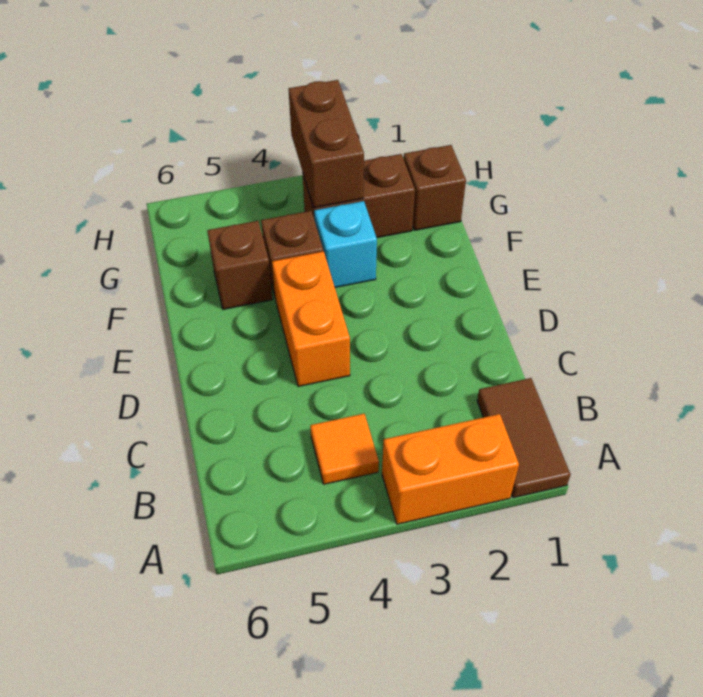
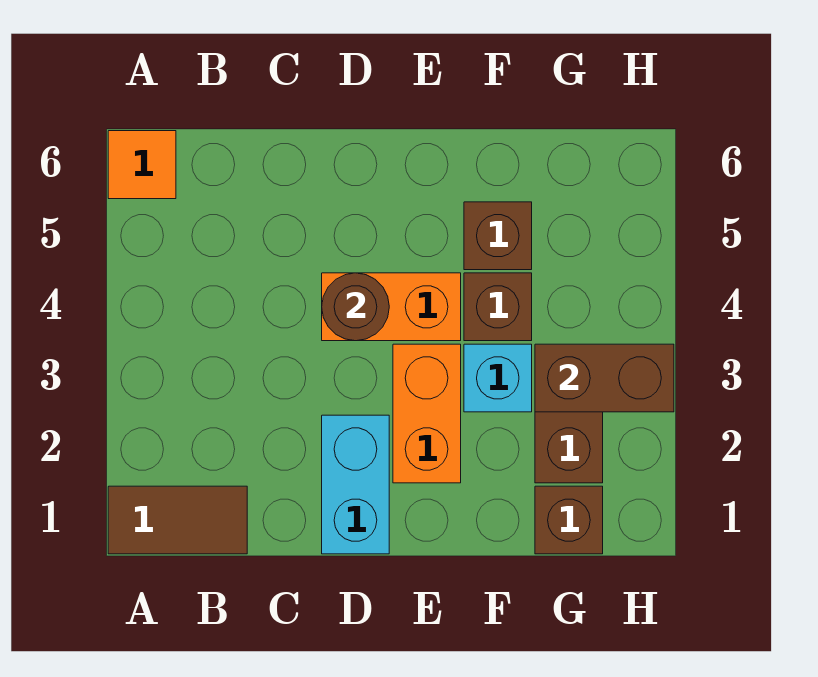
orange brick A2:A3 level 1 -> orange brick E2:E3 level 1
orange tile B4 level 1 -> orange tile A6 level 1
none -> cyan brick D1:D2 level 1
none -> brown round brick D4 level 2

